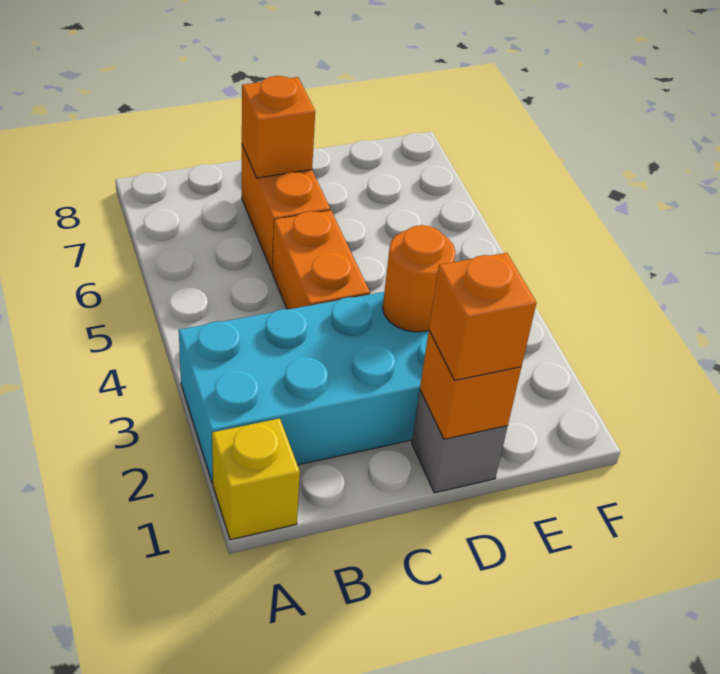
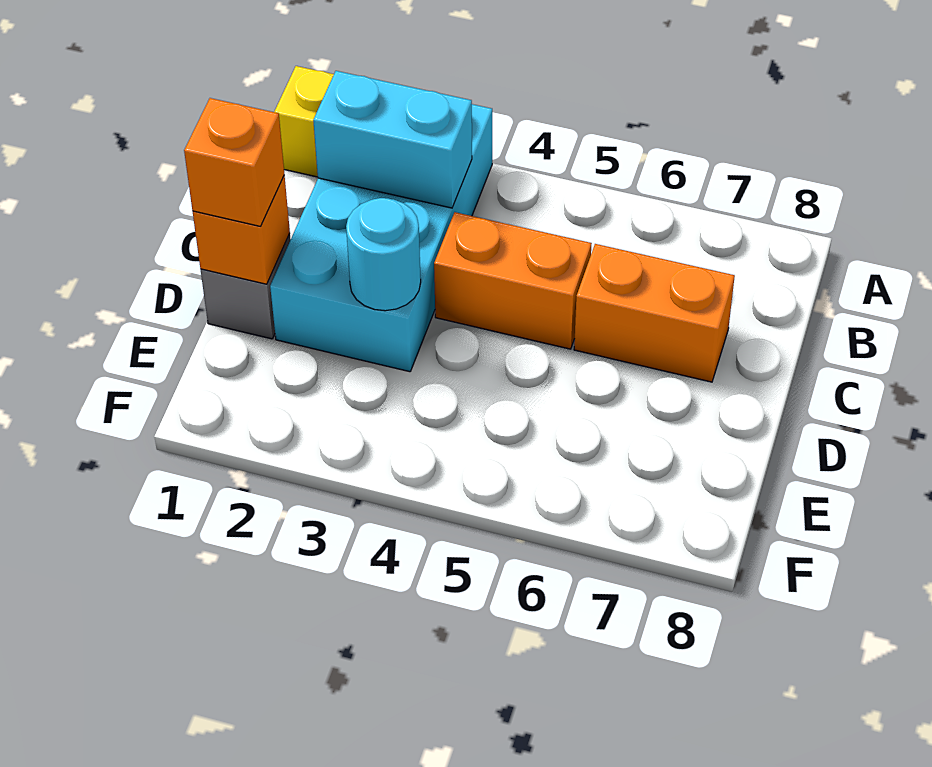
none -> cyan brick B2:B3 level 2
orange brick C7 level 2 -> none
orange round brick D3 level 2 -> cyan round brick D3 level 2

